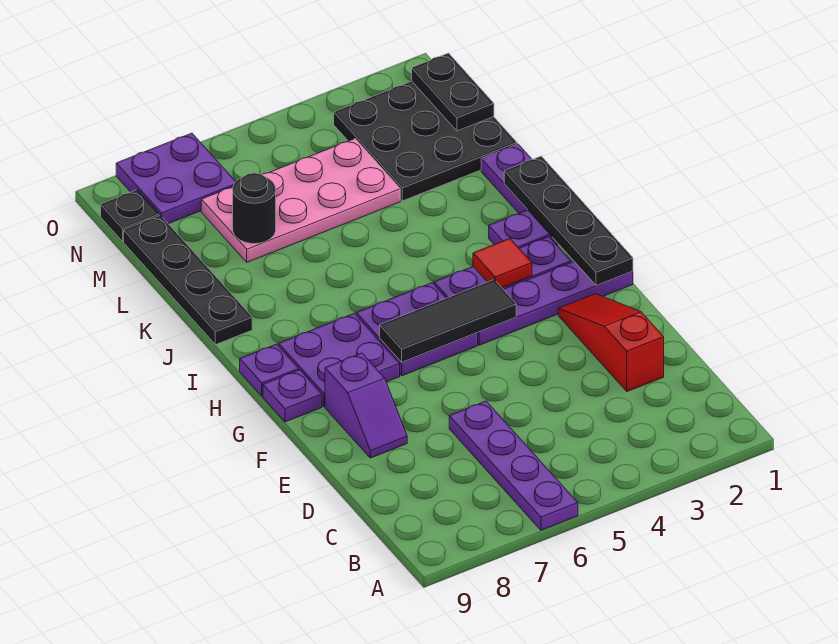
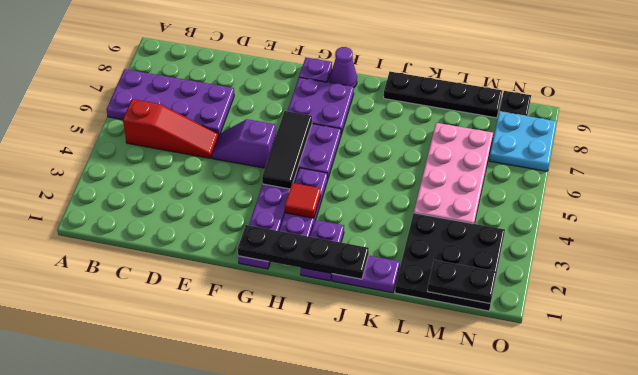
purple plate A6:D6 level 1 -> purple plate A6:D7 level 1
red slope D2:F2 level 1 top D -> red slope B5:D5 level 1 top B
purple slope E8:F8 level 1 top F -> purple slope E5:F5 level 1 top F
purple plate H9 level 1 -> purple cone H9 level 1
black round brick L7 level 2 -> none
purple plate N7:O8 level 1 -> cyan plate N7:O8 level 1

